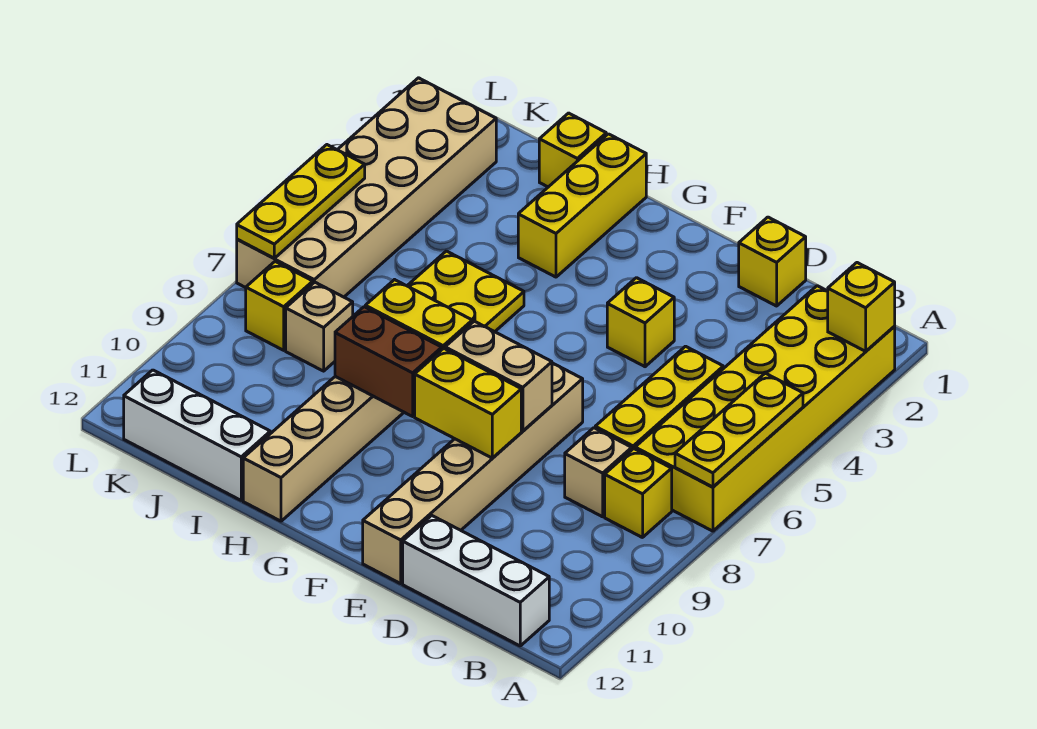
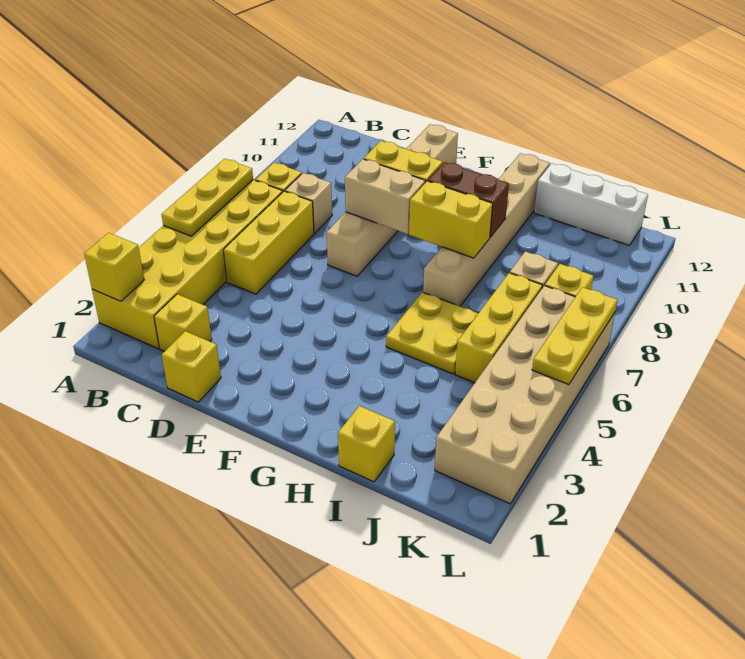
white brick B12:D12 level 1 -> none
yellow brick E4 level 1 -> yellow brick C2 level 1
yellow brick H1:H3 level 1 -> yellow brick J5:J7 level 1

